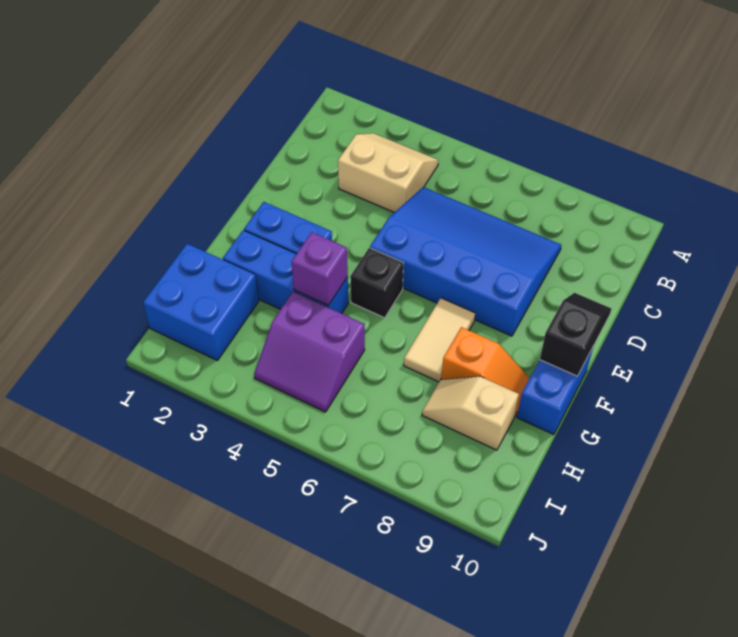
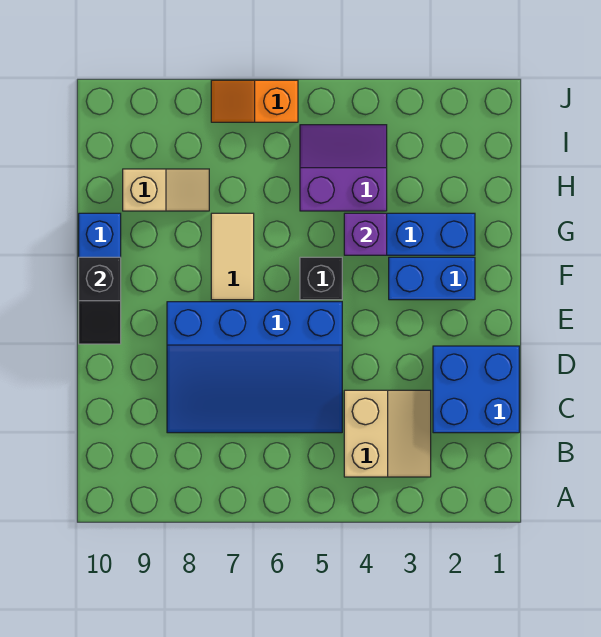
tan slope B3:C4 level 1 top C -> tan slope B3:C4 level 1 top 4
orange slope G8:G9 level 1 top 8 -> orange slope J6:J7 level 1 top 6
blue brick H1:I2 level 1 -> blue brick C1:D2 level 1

